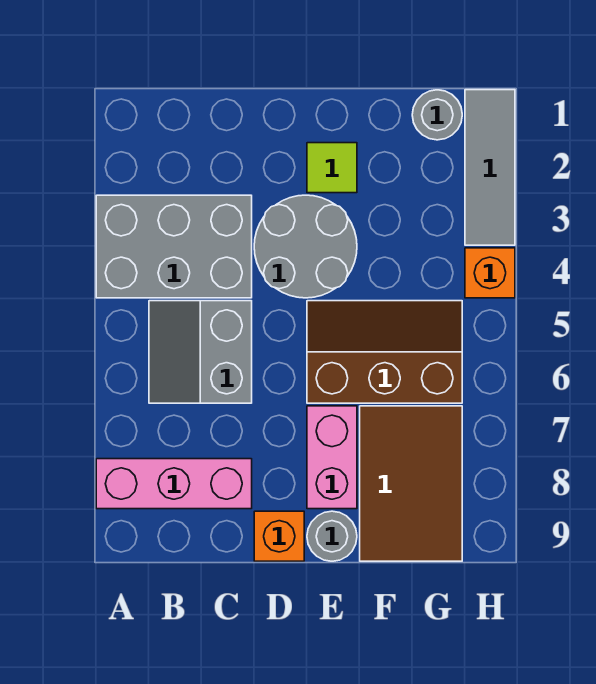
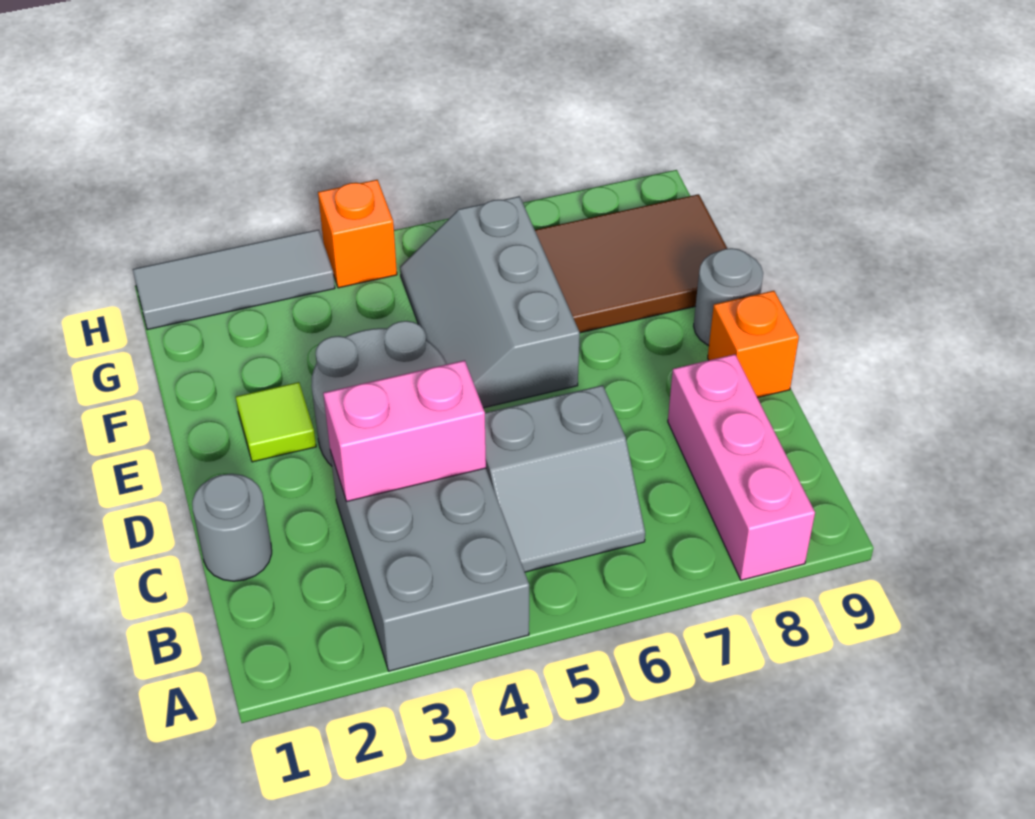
brown slope E5:G6 level 1 top 6 -> grey slope E5:G6 level 1 top 6
pink brick E7:E8 level 1 -> pink brick C3:C4 level 2
grey round brick G1 level 1 -> grey round brick C1 level 1

